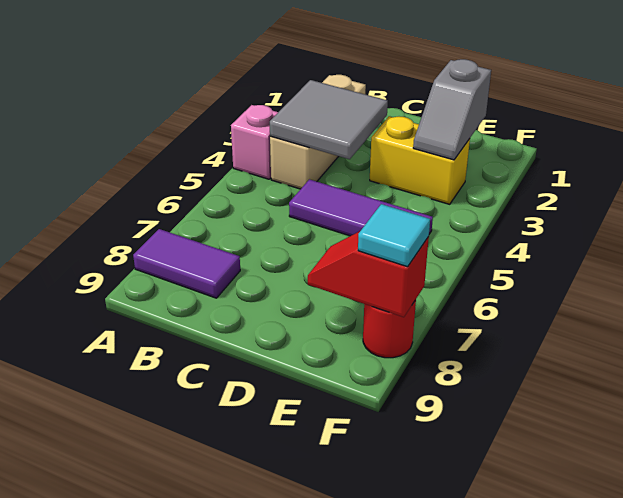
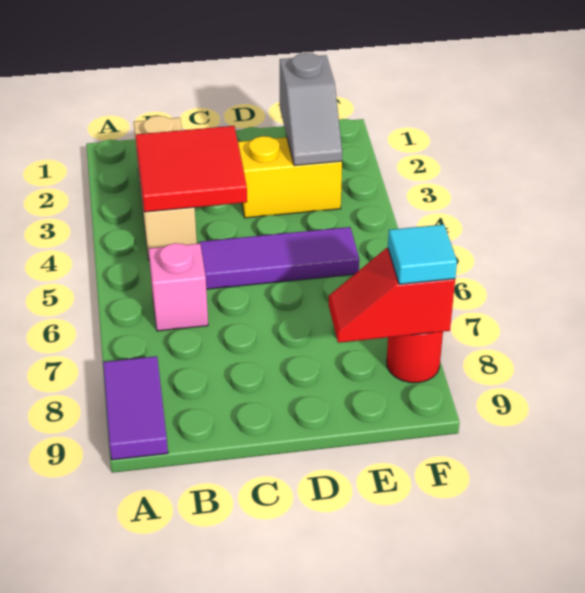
pink brick A4 level 1 -> pink brick B6 level 1
purple tile A8:B8 level 1 -> purple tile A8:A9 level 1
grey tile B3:C4 level 2 -> red tile B3:C4 level 2

